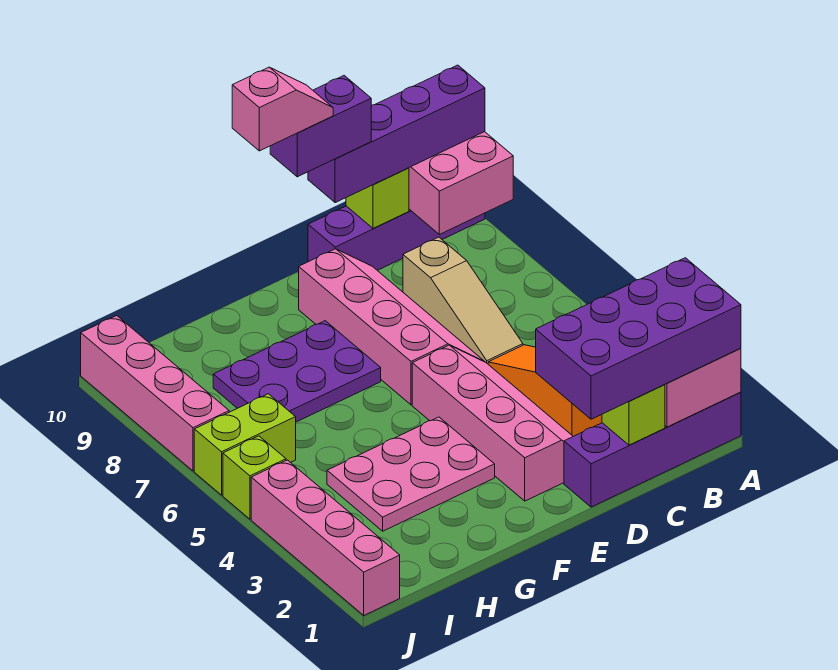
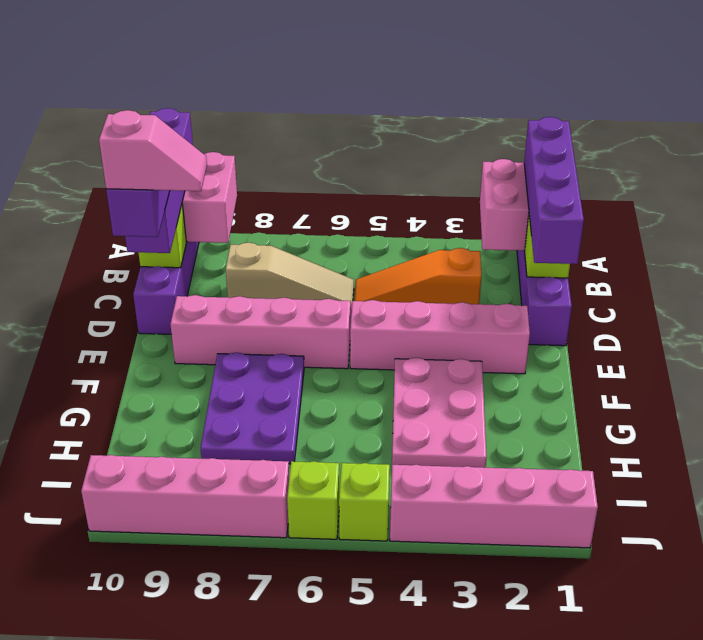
purple brick A1:D2 level 3 -> purple brick A1:D1 level 3
pink slope E10:F10 level 5 top F -> pink slope E9:E10 level 5 top 10
lime brick I6:J6 level 1 -> lime brick J6 level 1

